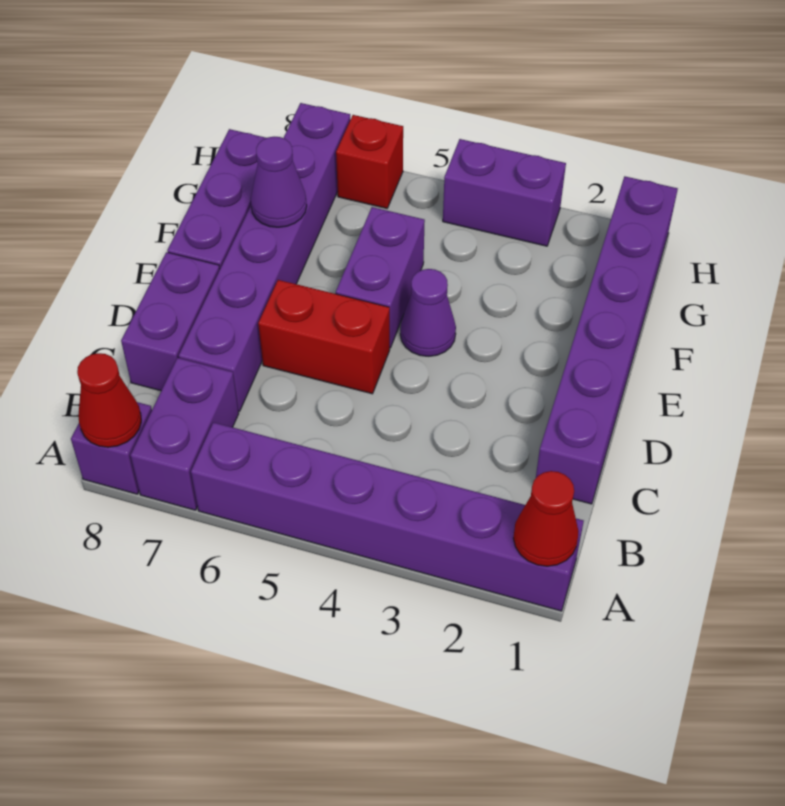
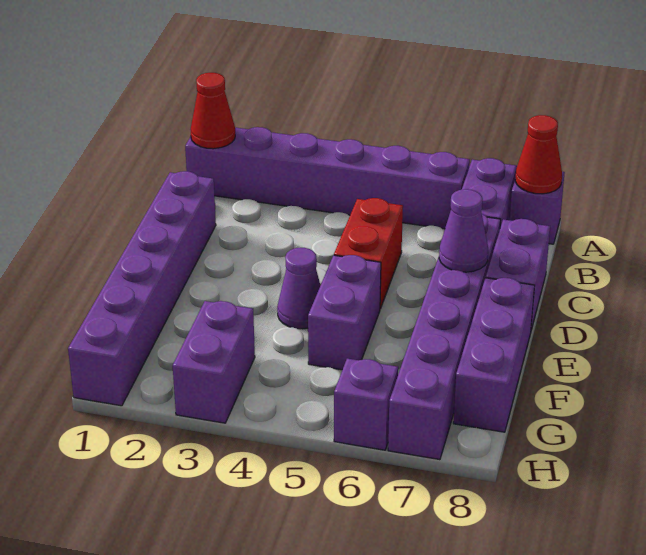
red brick D5:D6 level 1 -> red brick C5:D5 level 1
purple cone F7 level 2 -> purple cone D7 level 2
purple brick H3:H4 level 1 -> purple brick G3:H3 level 1
red brick H6 level 1 -> purple brick H6 level 1

